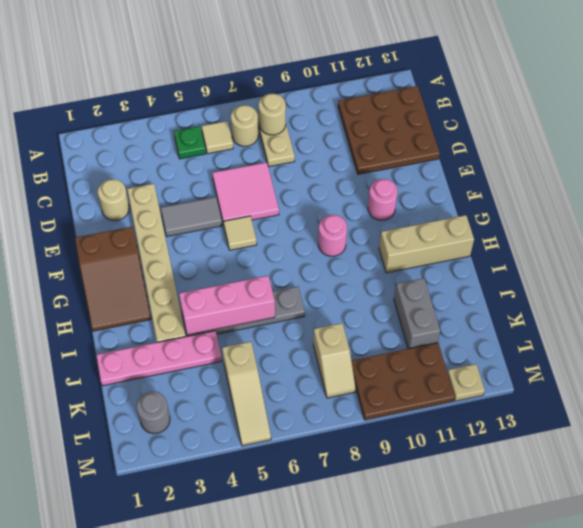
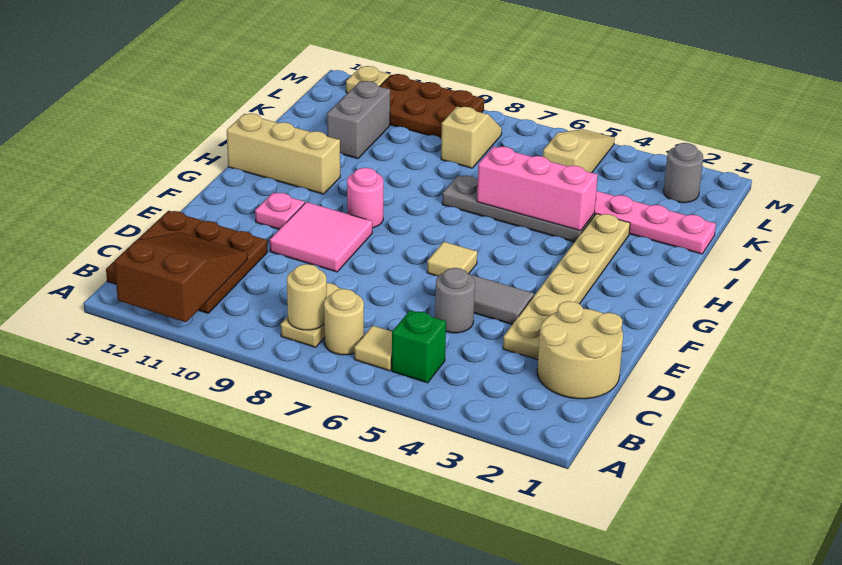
green plate B5 level 1 -> green brick B5 level 1
tan round brick D2 level 1 -> tan round brick C1:D2 level 1
none -> grey round brick D5 level 1
pink tile D6:E7 level 1 -> pink tile E9:F10 level 1
brown slope F1:H2 level 1 top F -> brown slope A11:C12 level 2 top A
pink round brick F11 level 1 -> pink plate F11 level 1

